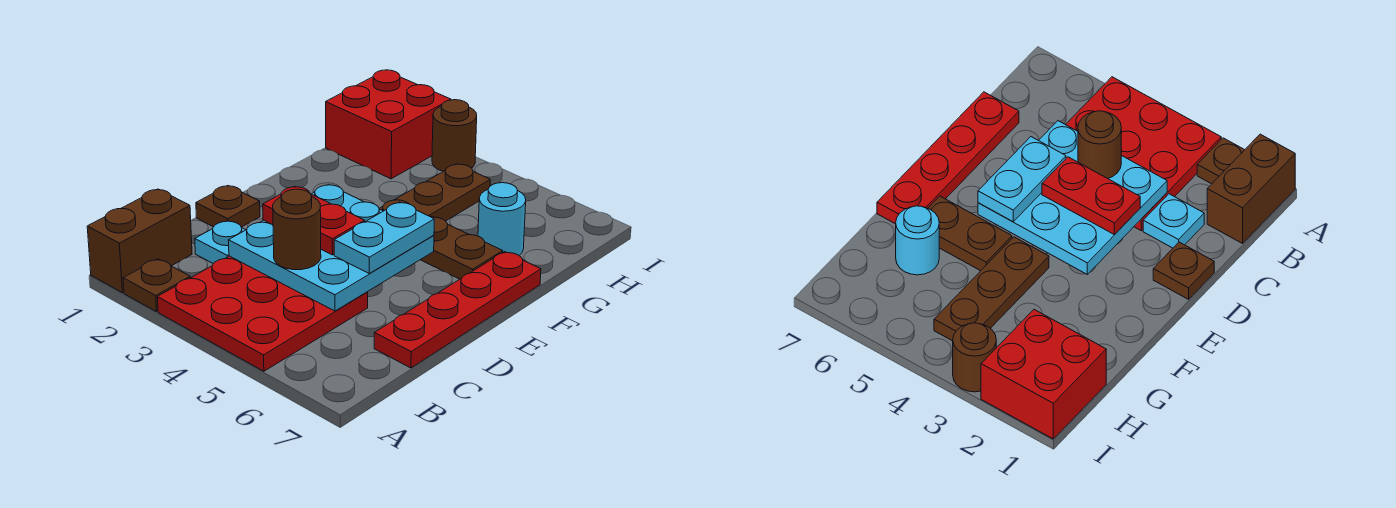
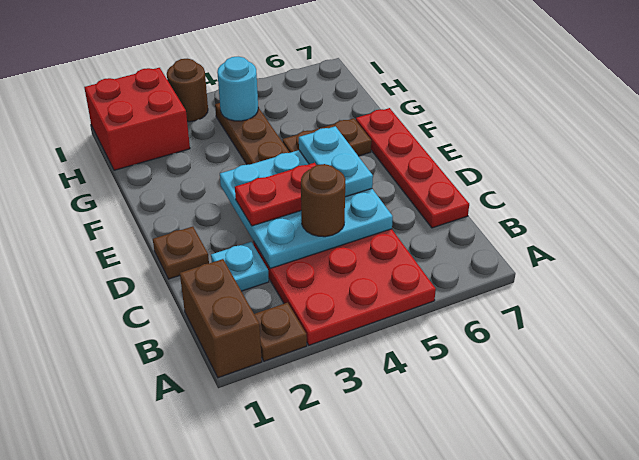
cyan round brick G6 level 1 -> cyan round brick H4 level 2

